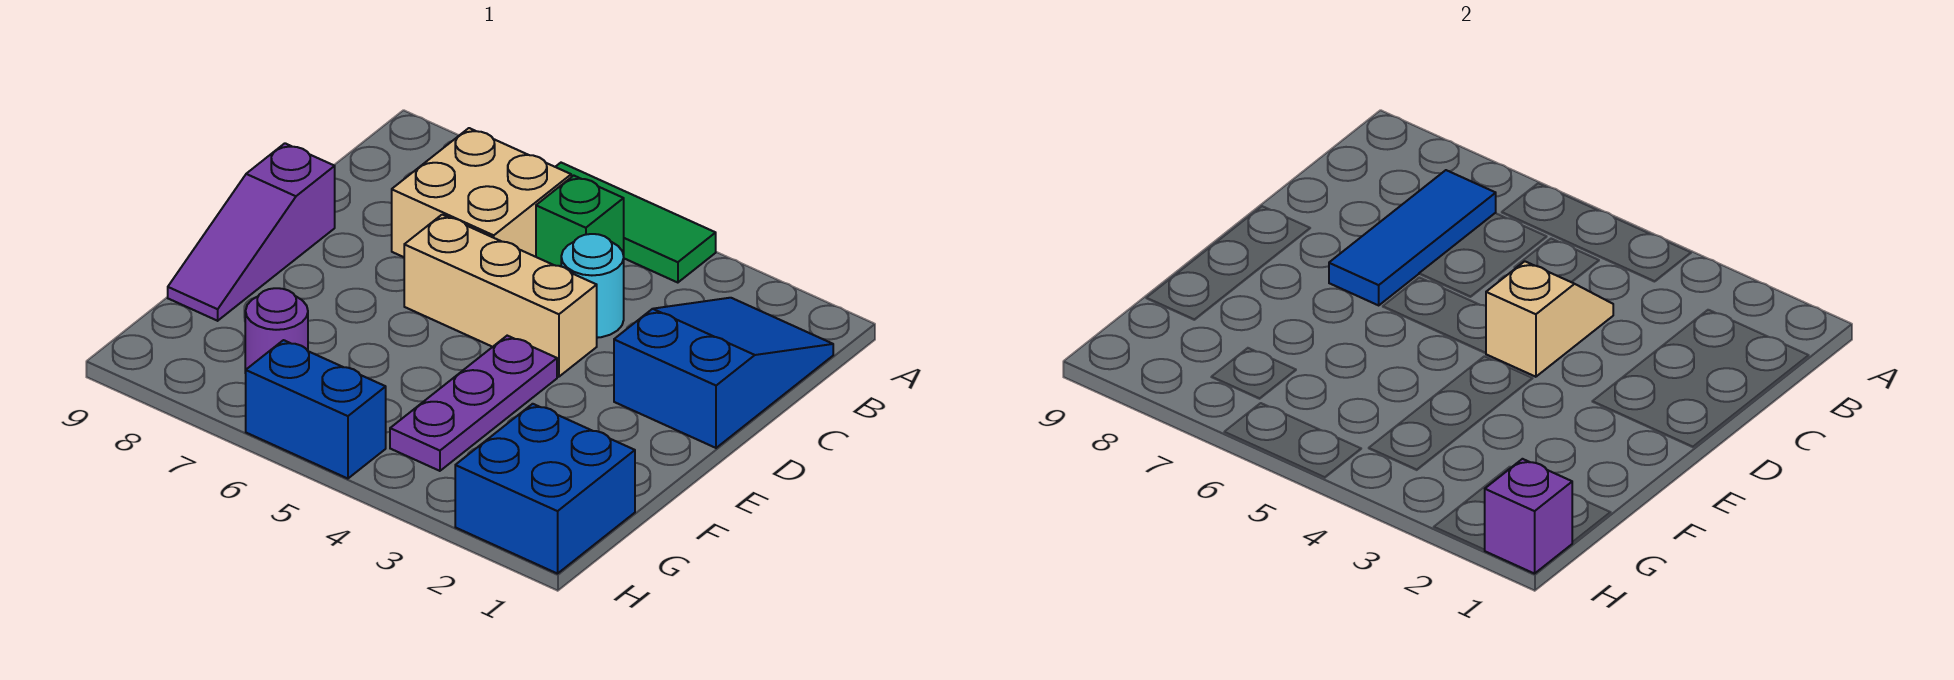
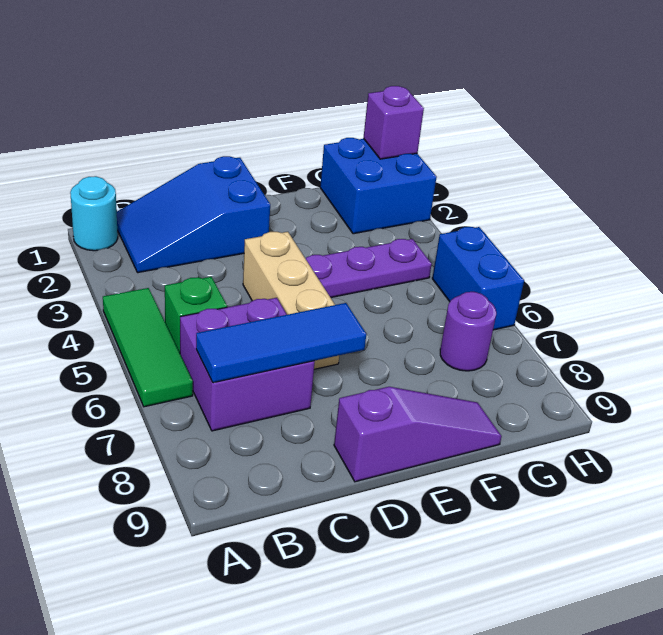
tan brick B6:C7 level 1 -> purple brick B6:C7 level 1
cyan round brick C4 level 1 -> cyan round brick A1 level 1
tan slope C4:D4 level 2 top D -> none

